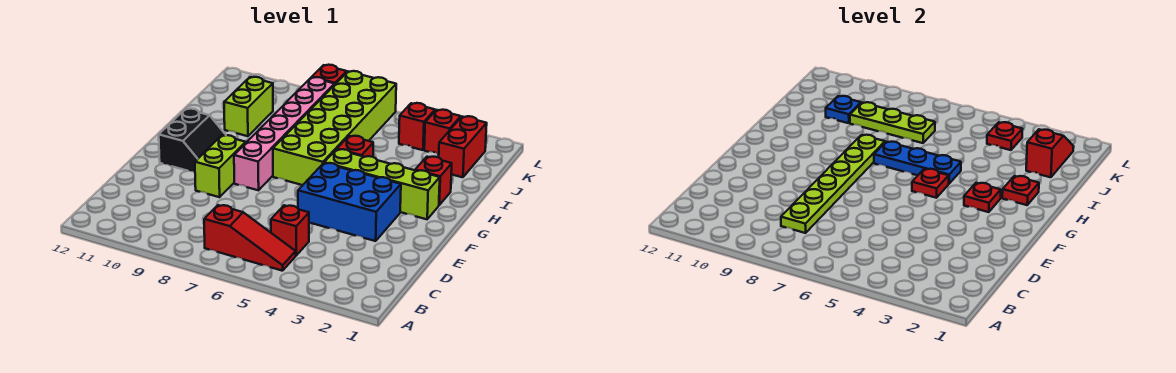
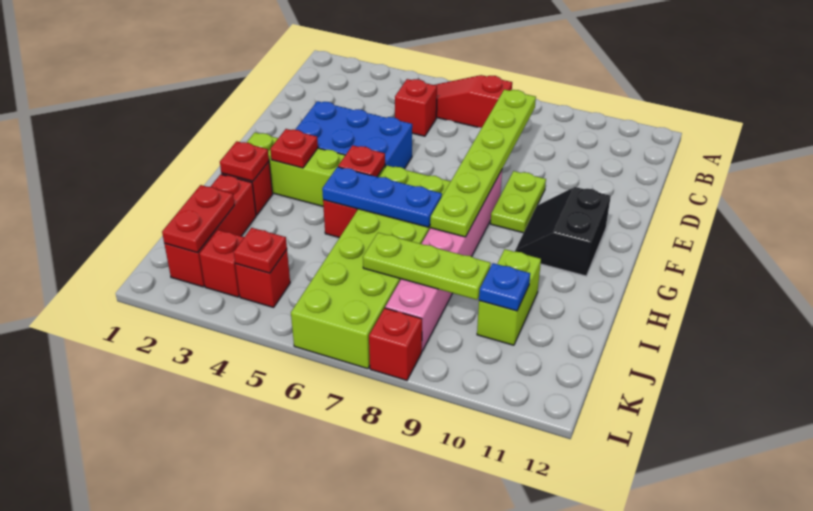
lime brick E9:F9 level 1 -> lime plate E9:F9 level 1
red brick J2:K2 level 1 -> red brick I2:K2 level 1
red slope J2:K2 level 2 top J -> red plate J2:K2 level 2

